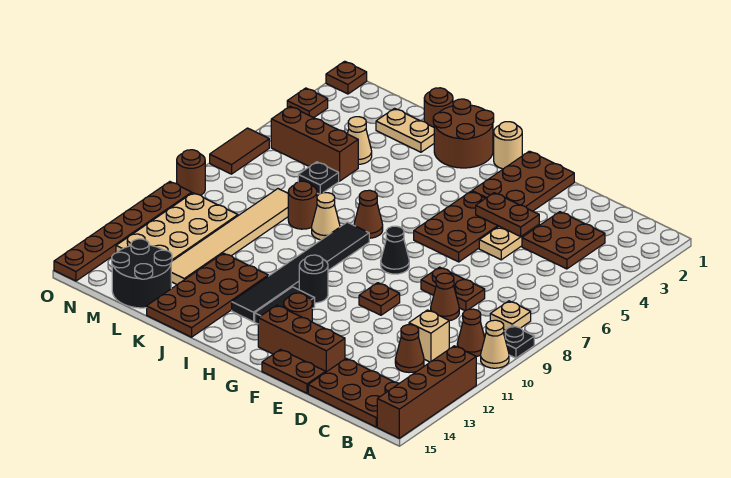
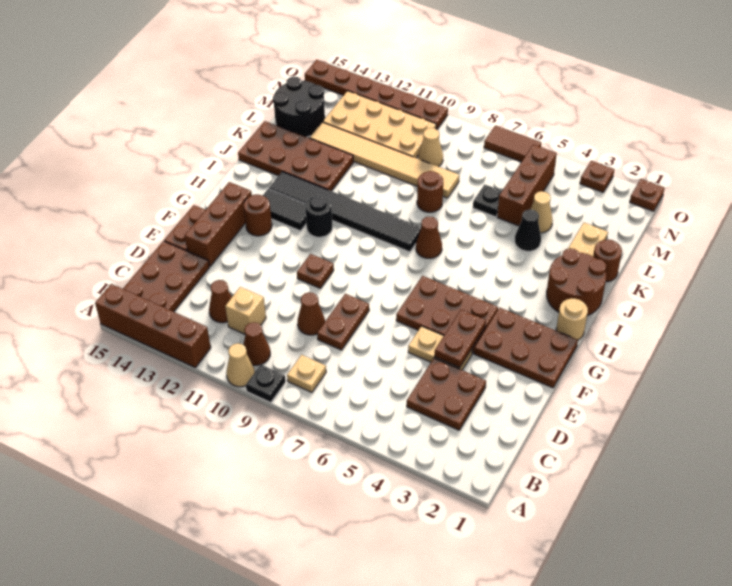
black cone G8 level 1 -> black cone K4 level 1
tan cone J8 level 1 -> tan cone M9 level 1
brown round brick O9 level 1 -> none

